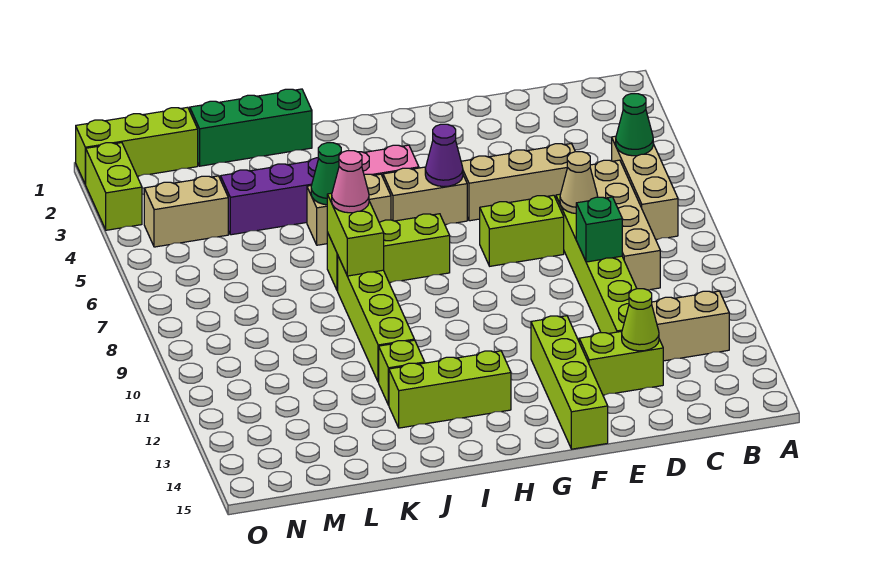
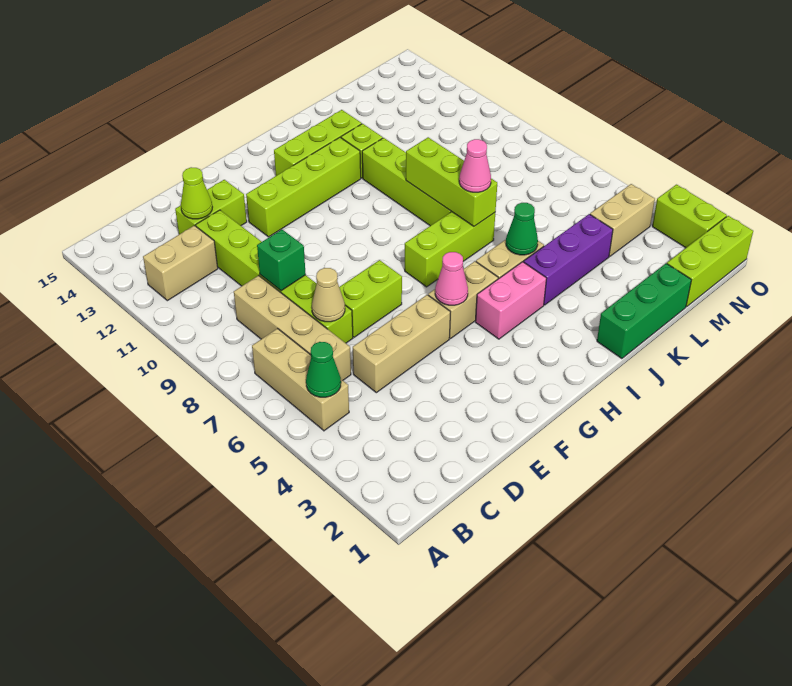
lime brick F12:F15 level 1 -> lime brick F12:I12 level 1
purple cone G5 level 2 -> pink cone G5 level 2
lime brick J7:J8 level 2 -> lime brick J7:J9 level 2

